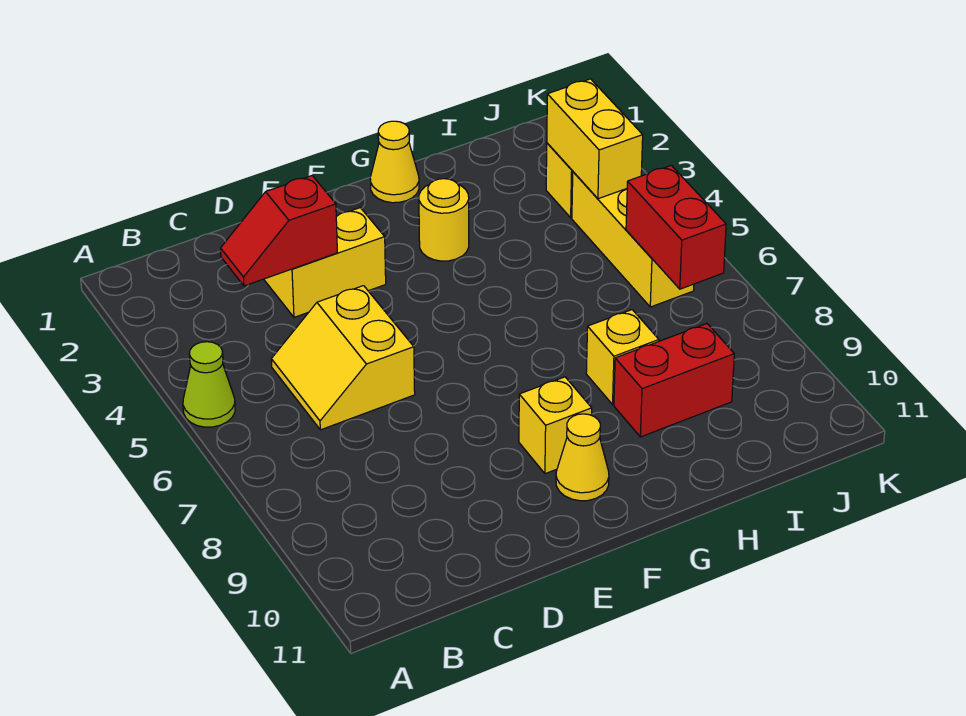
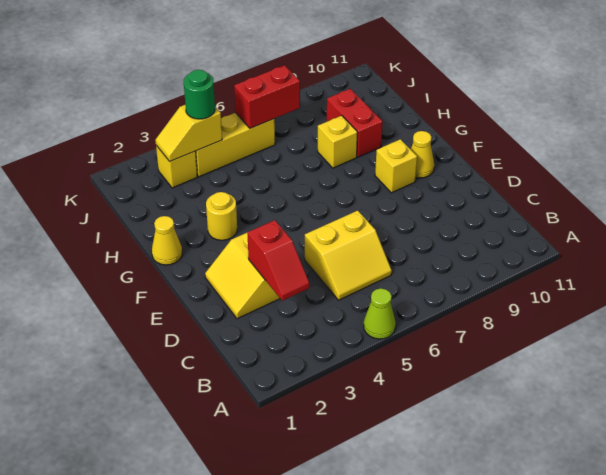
yellow brick J3:J4 level 2 -> yellow slope J3:J4 level 2 top 4
none -> green round brick J4 level 3

